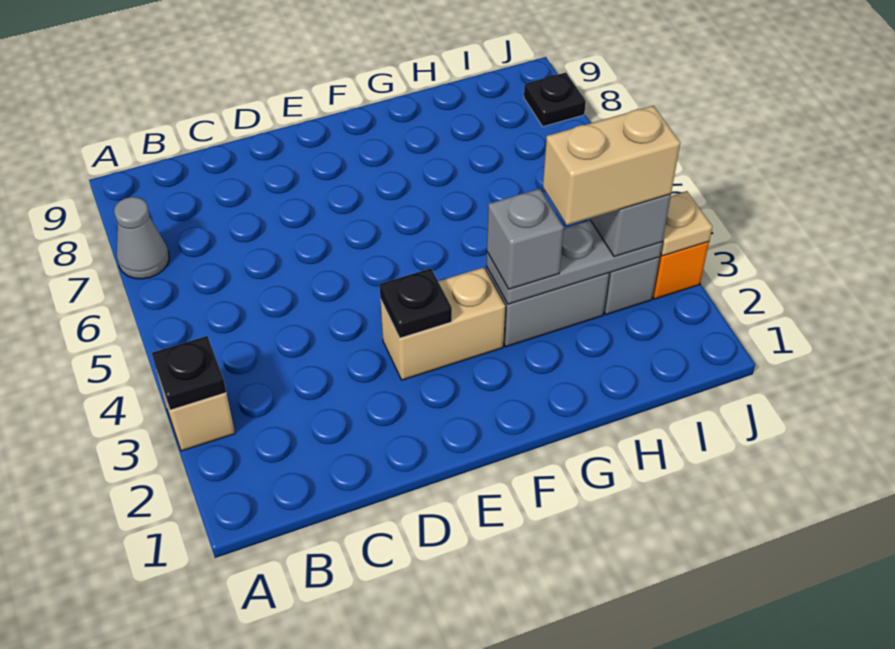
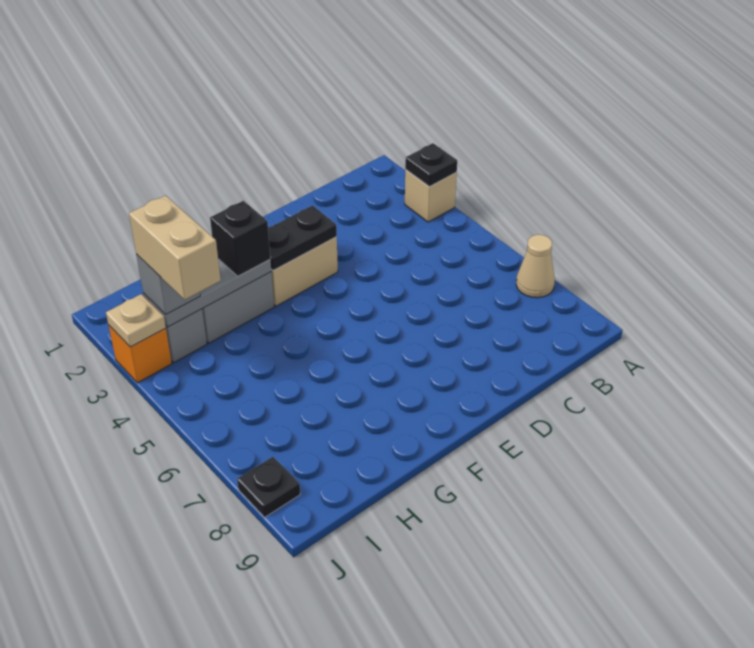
grey cone A7 level 1 -> tan cone A7 level 1
black plate E3 level 2 -> black plate E3:F3 level 2
grey brick G3 level 3 -> black brick G3 level 3
tan brick H3:I3 level 4 -> tan brick I3:I4 level 4

